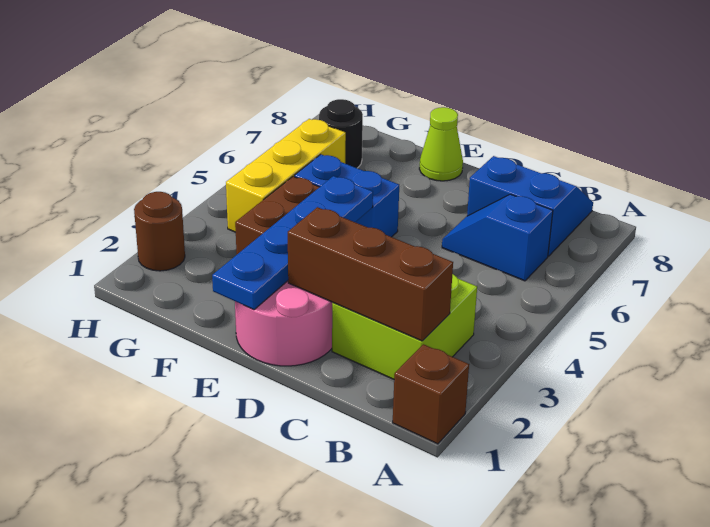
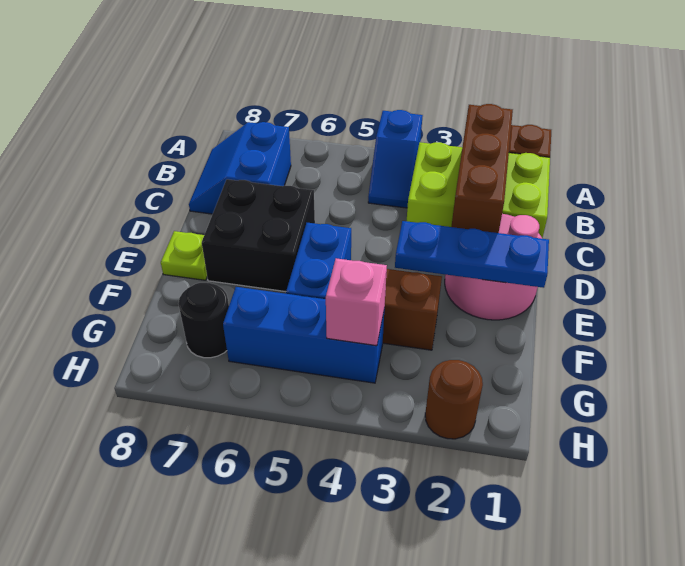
lime brick B2:C3 level 1 -> lime brick B1:C3 level 1
blue slope B6:C6 level 1 top B -> blue slope A4:B4 level 1 top A
none -> black brick D6:E7 level 1
blue plate E1:E4 level 2 -> blue plate E1:E3 level 2
lime cone E8 level 1 -> lime plate E8 level 1
yellow brick G4:G6 level 1 -> blue brick G4:G6 level 1
none -> pink brick G4 level 2

